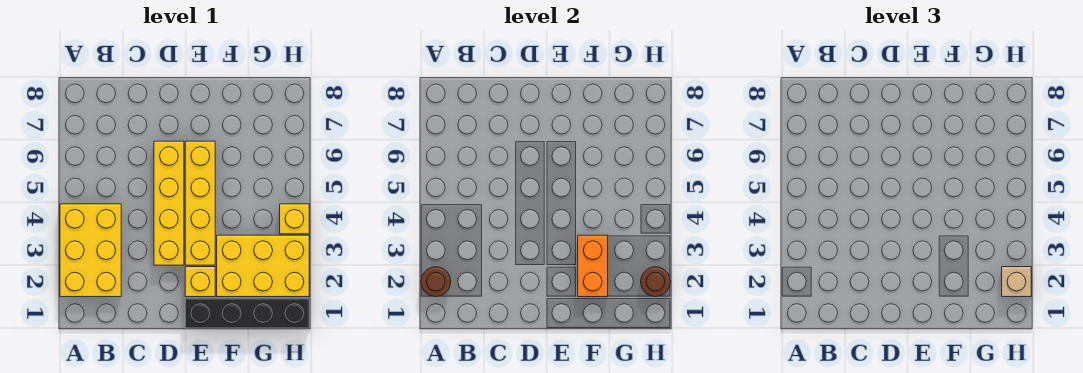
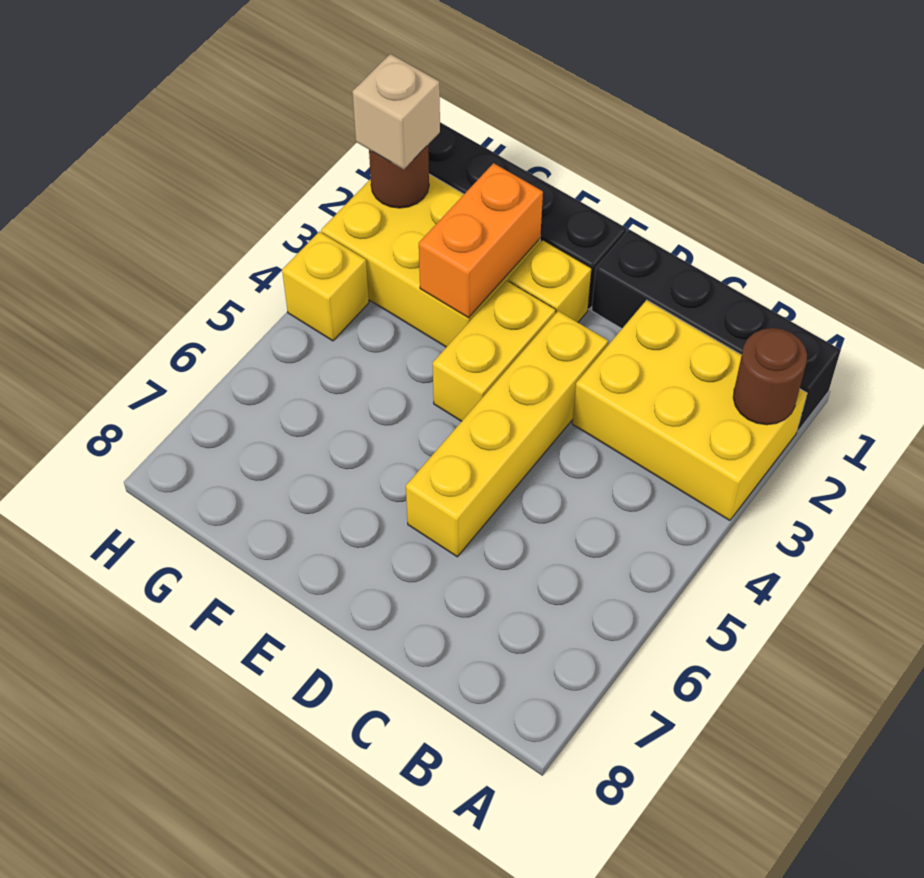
none -> black brick A1:D1 level 1
yellow brick A2:B4 level 1 -> yellow brick A2:C3 level 1
yellow brick E3:E6 level 1 -> yellow brick E3:E4 level 1

